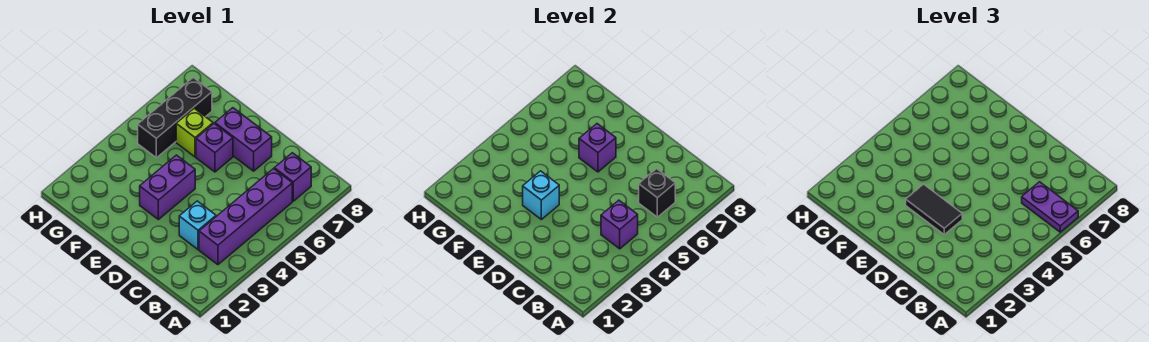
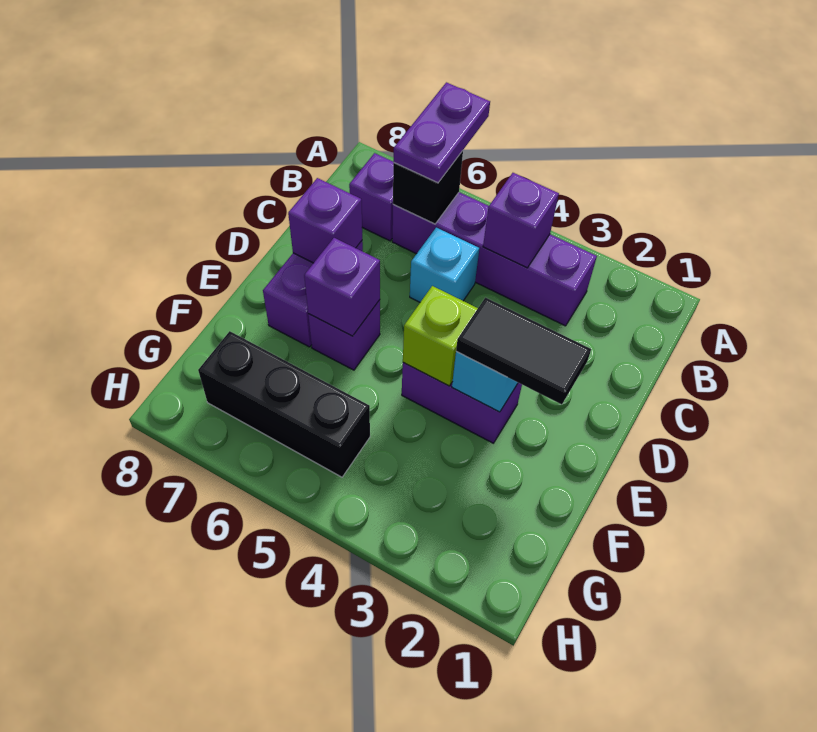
cyan brick C3 level 1 -> cyan brick C5 level 1
black tile D3:E3 level 3 -> black tile E2:E3 level 3
none -> purple brick D7 level 2
lime brick F6 level 1 -> lime brick E4 level 2

